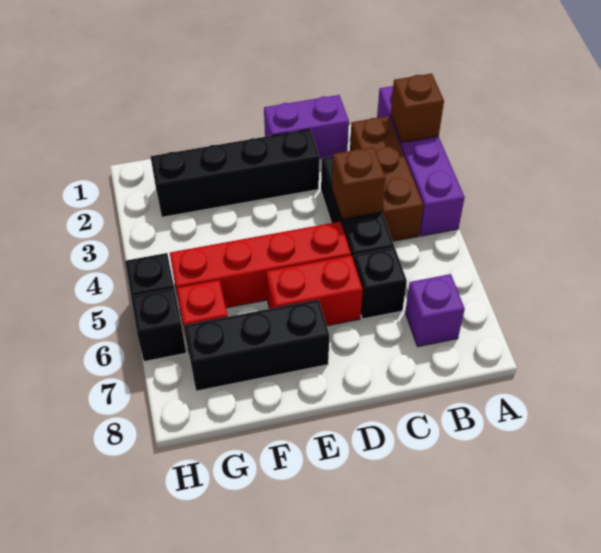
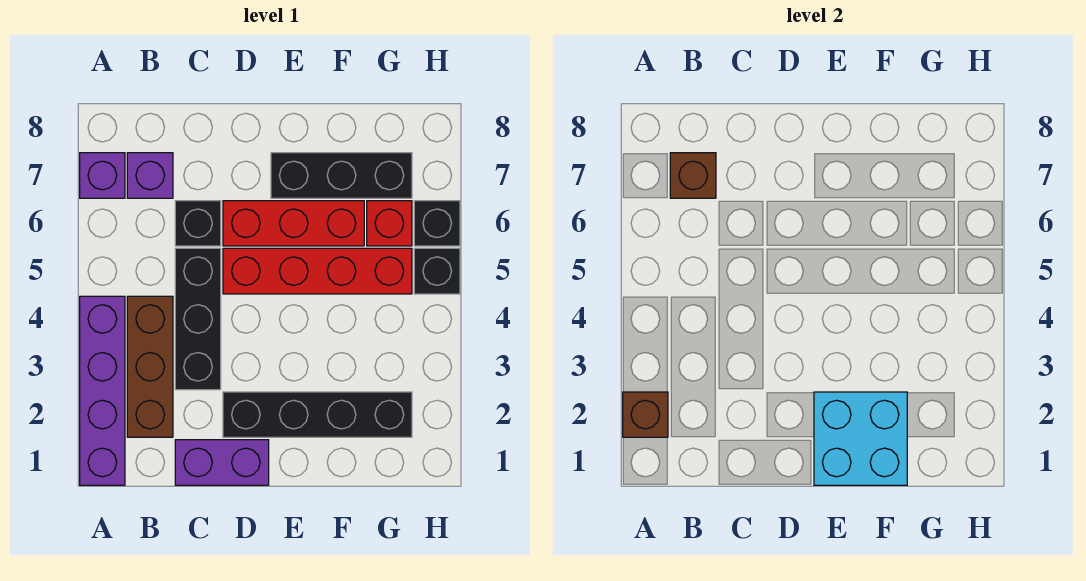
none -> purple brick A7 level 1
brown brick C4 level 2 -> brown brick B7 level 2
red brick D6:E6 level 1 -> red brick D6:F6 level 1
none -> cyan brick E1:F2 level 2

